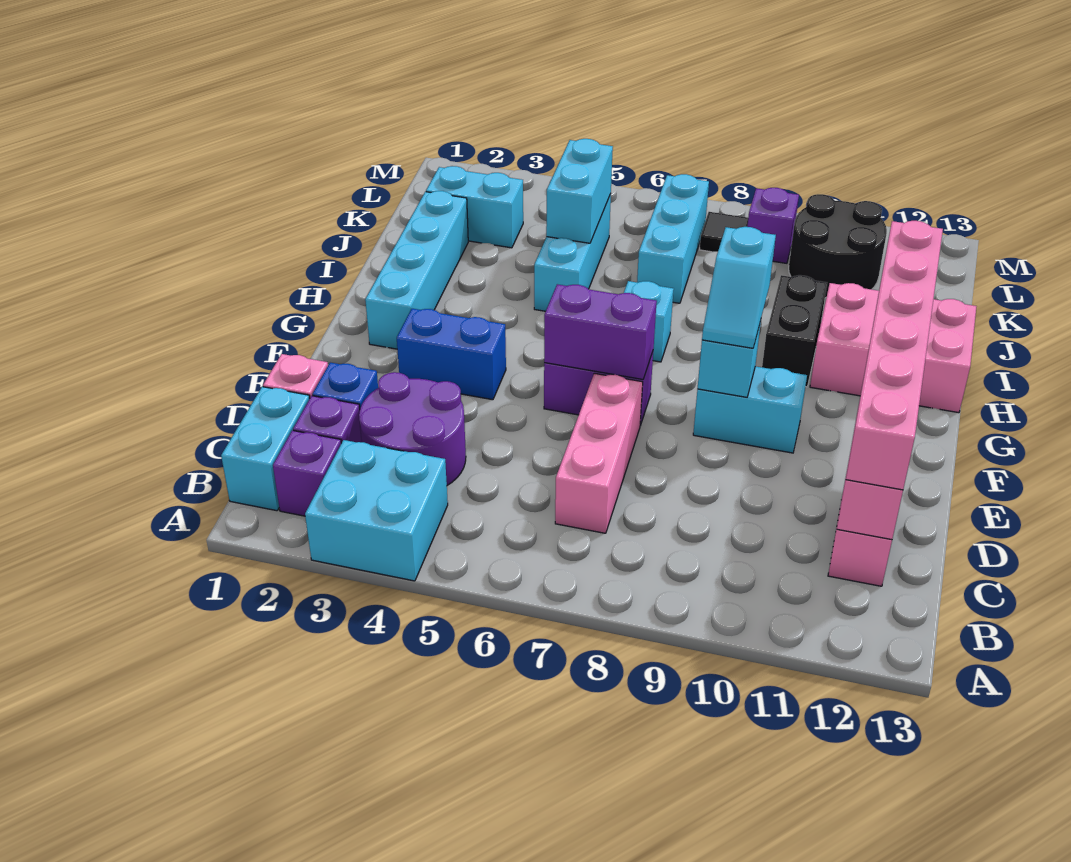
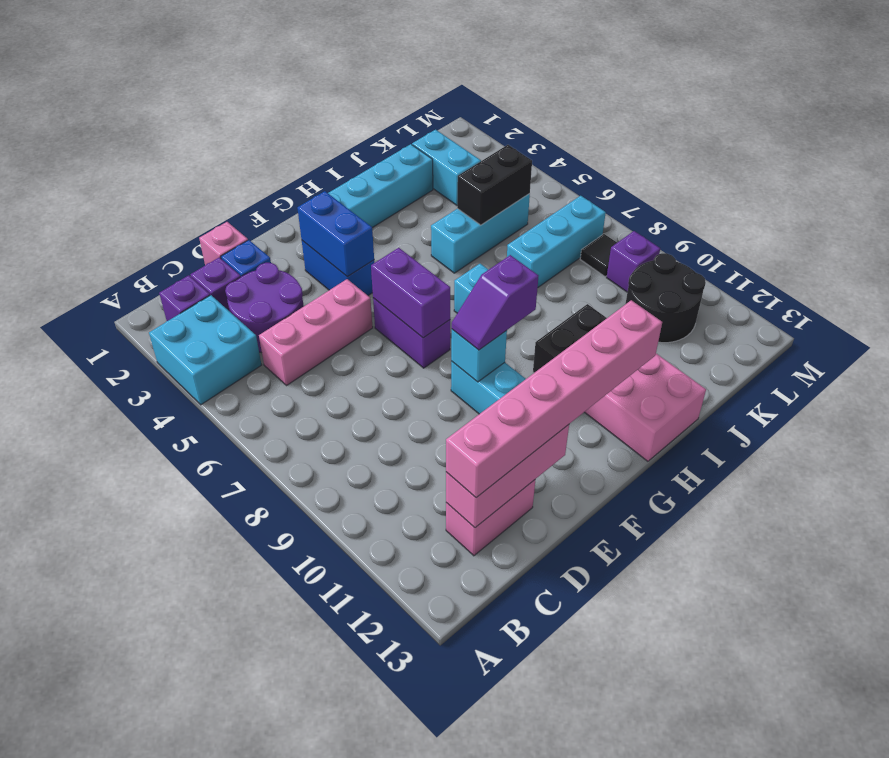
cyan brick B1:C1 level 1 -> none
pink brick C7:E7 level 1 -> pink brick C5:E5 level 1
none -> blue brick F3:F4 level 2
cyan slope F9:G9 level 3 top G -> purple slope F9:G9 level 3 top G
cyan brick J5:K5 level 2 -> black brick J5:K5 level 2

